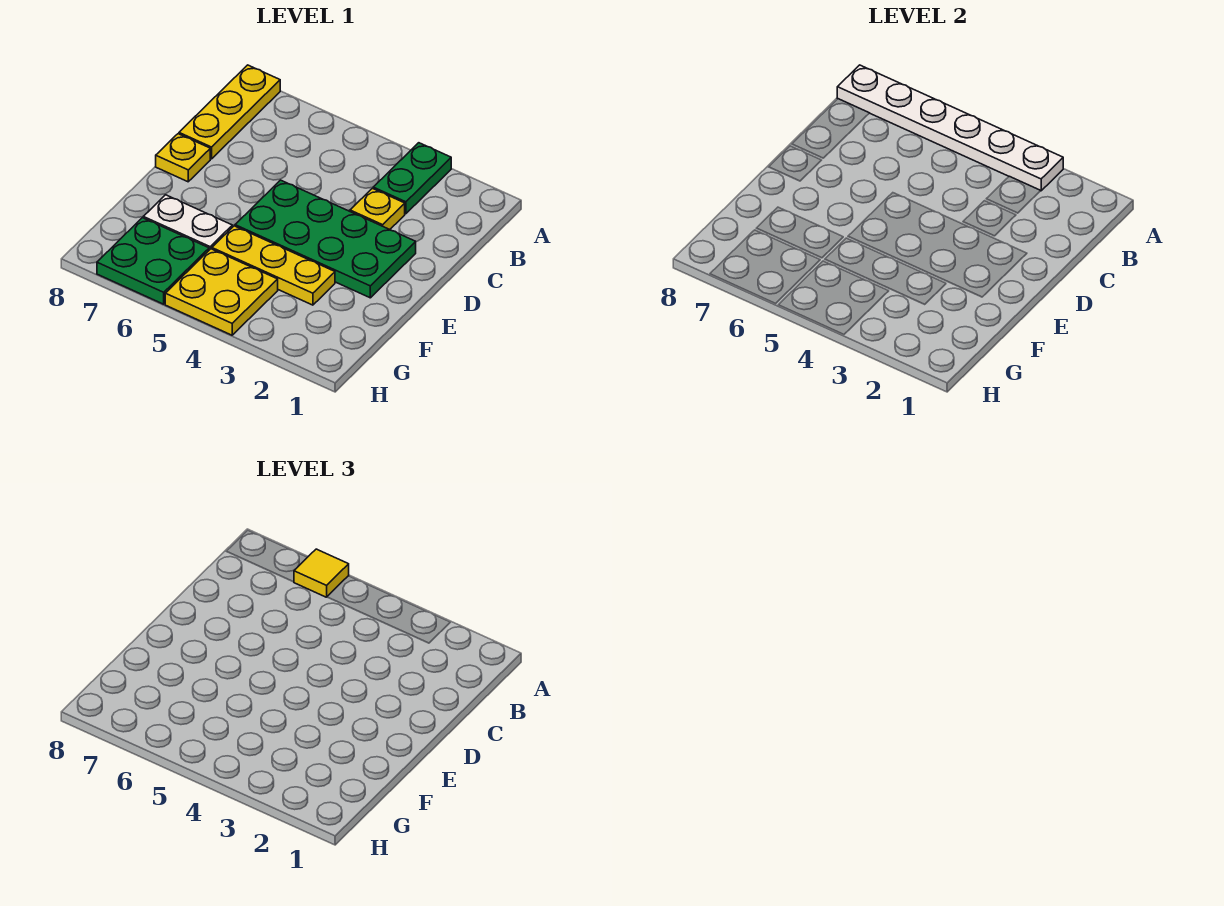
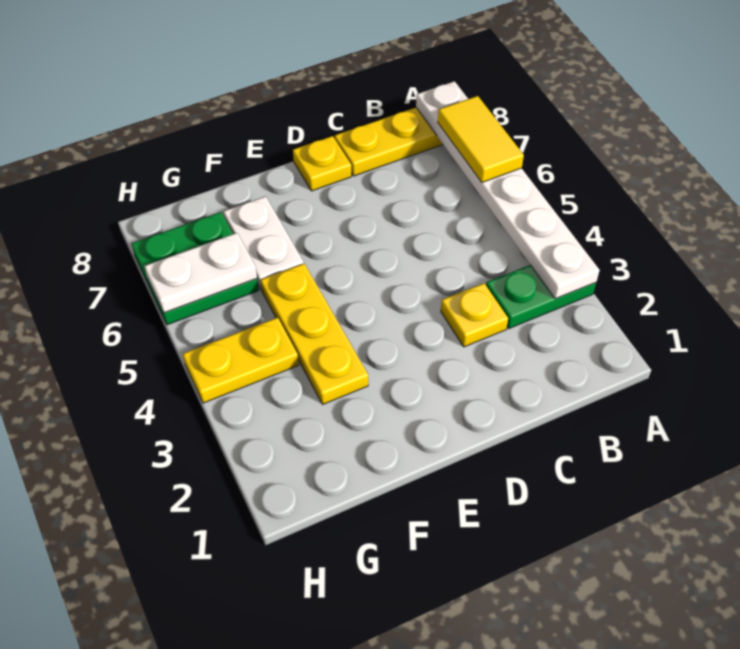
yellow tile A6 level 3 -> yellow tile A6:A7 level 3
green plate D2:E5 level 1 -> none
yellow plate G4:H5 level 1 -> yellow plate G4:H4 level 1
none -> white plate G6:H6 level 2

